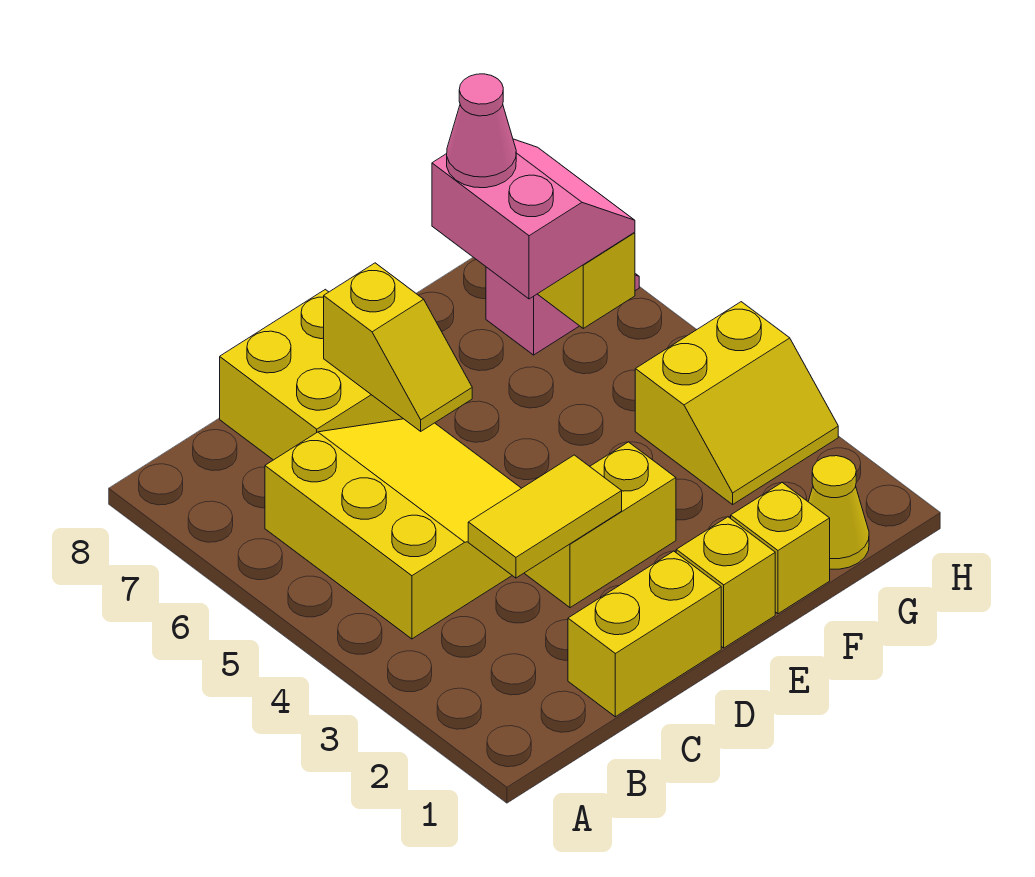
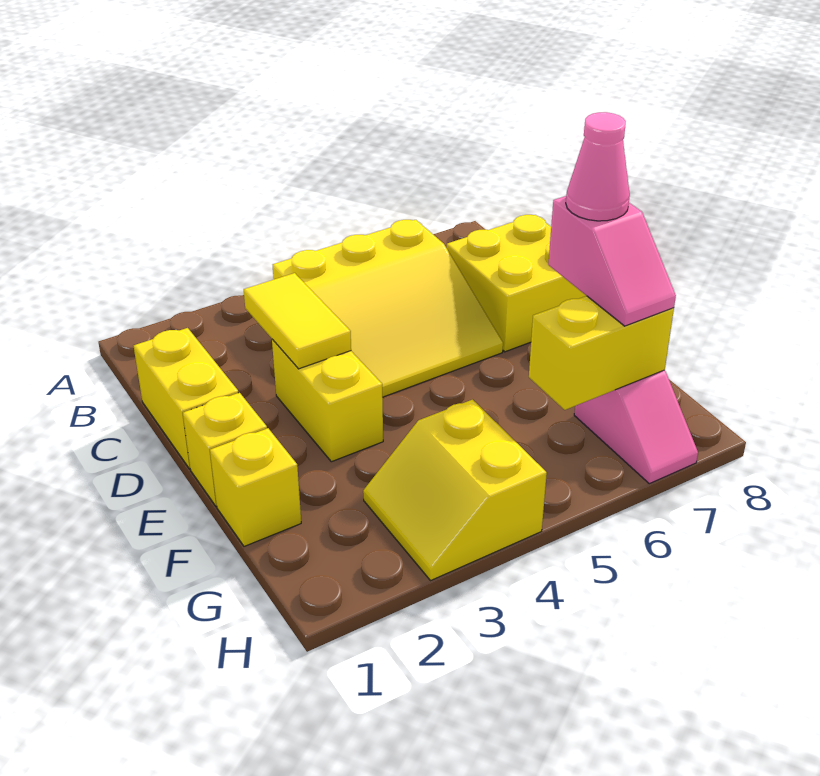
yellow slope D6:D7 level 2 top 7 -> none
pink slope F6:G7 level 3 top F -> pink slope F7:G7 level 3 top F
yellow cone G1 level 1 -> none

